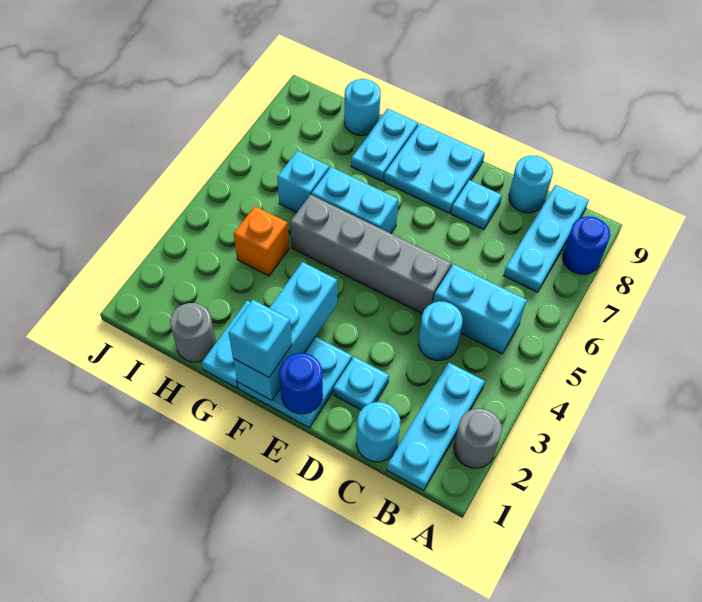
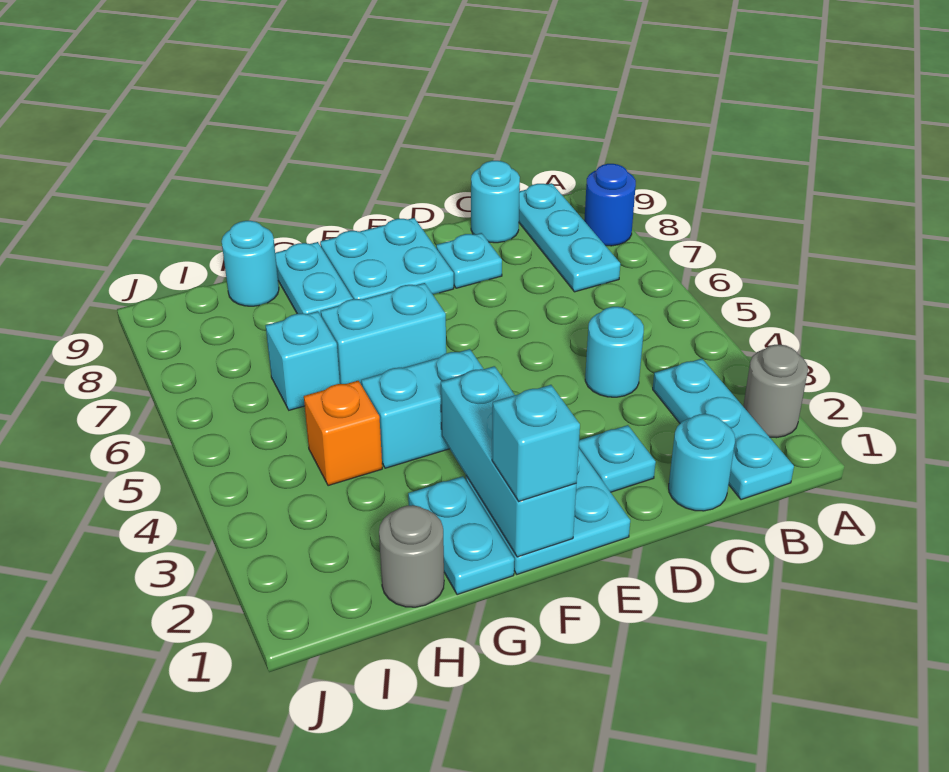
cyan brick B5:C5 level 1 -> cyan brick F4:G4 level 1
grey brick D5:G5 level 1 -> none
blue round brick E1 level 2 -> none

